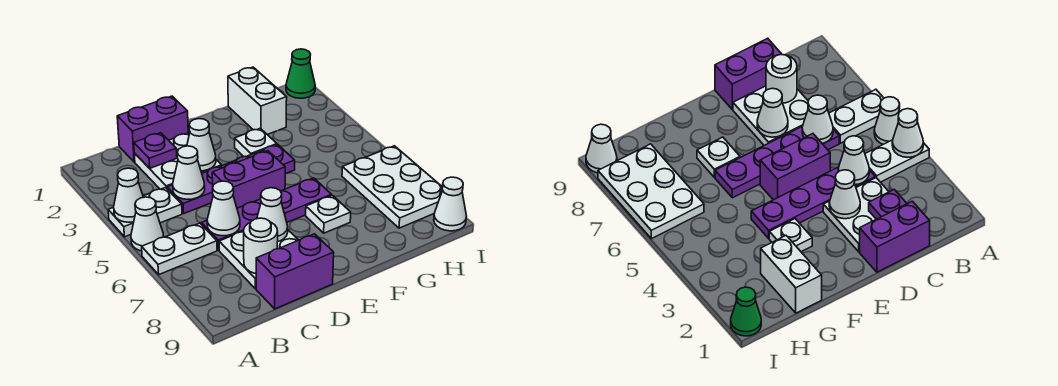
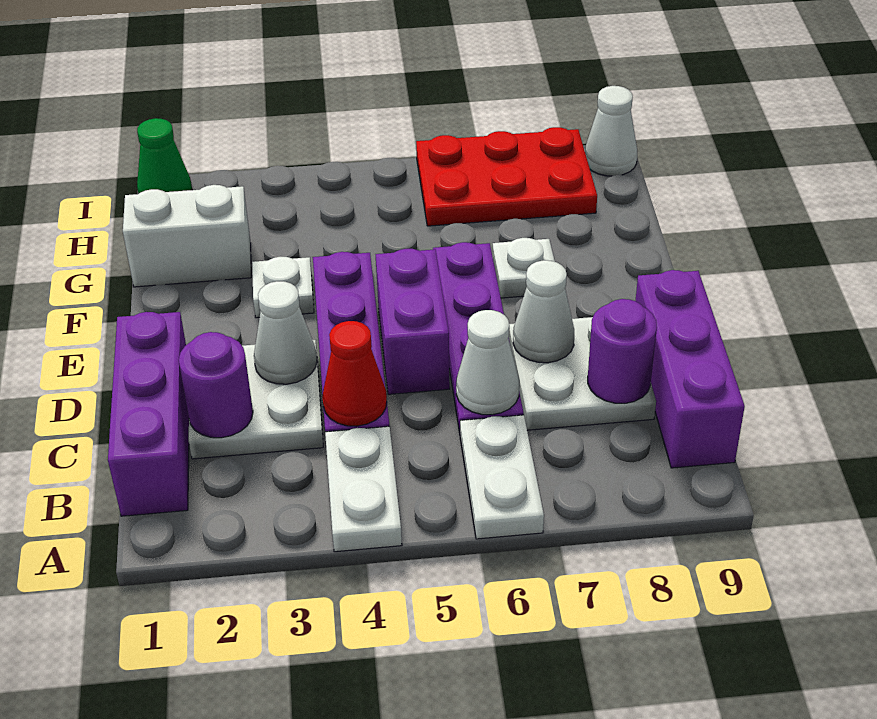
white cone A4 level 2 -> none
white cone A5 level 1 -> none
purple brick C1:D1 level 1 -> purple brick B1:D1 level 1
purple plate C2 level 2 -> purple round brick C2 level 2
white cone C4 level 2 -> red cone C4 level 2
white round brick C8 level 2 -> purple round brick C8 level 2
purple brick C9:D9 level 1 -> purple brick B9:D9 level 1
white plate H6:I8 level 1 -> red plate H6:I8 level 1

